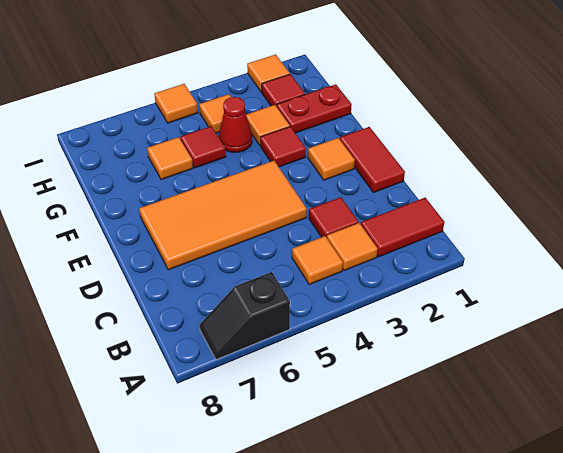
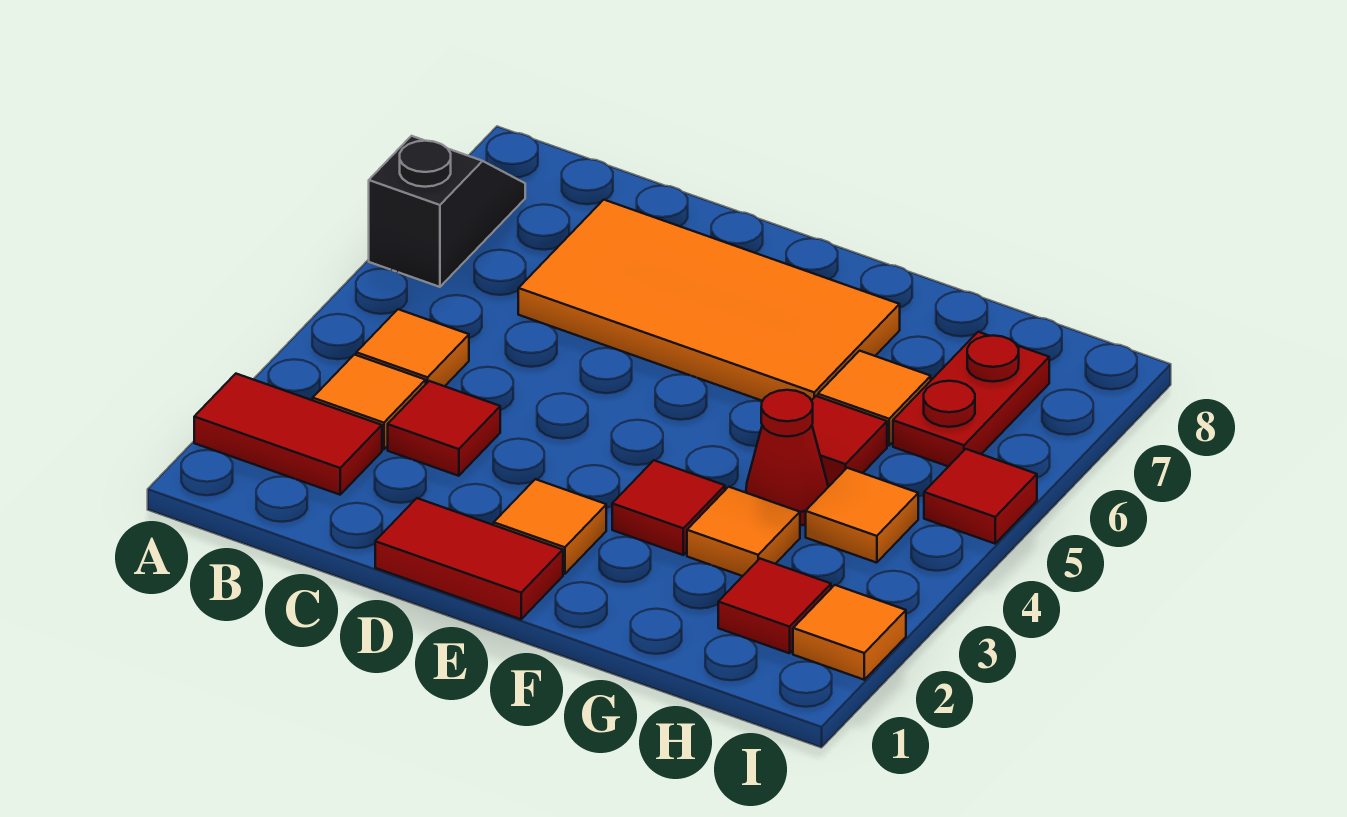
red tile B1:B2 level 1 -> red tile A2:B2 level 1
orange tile D4:E7 level 1 -> orange tile C6:F7 level 1
red plate G1:G2 level 1 -> red plate H6:H7 level 1
orange tile I5 level 1 -> red tile I5 level 1

